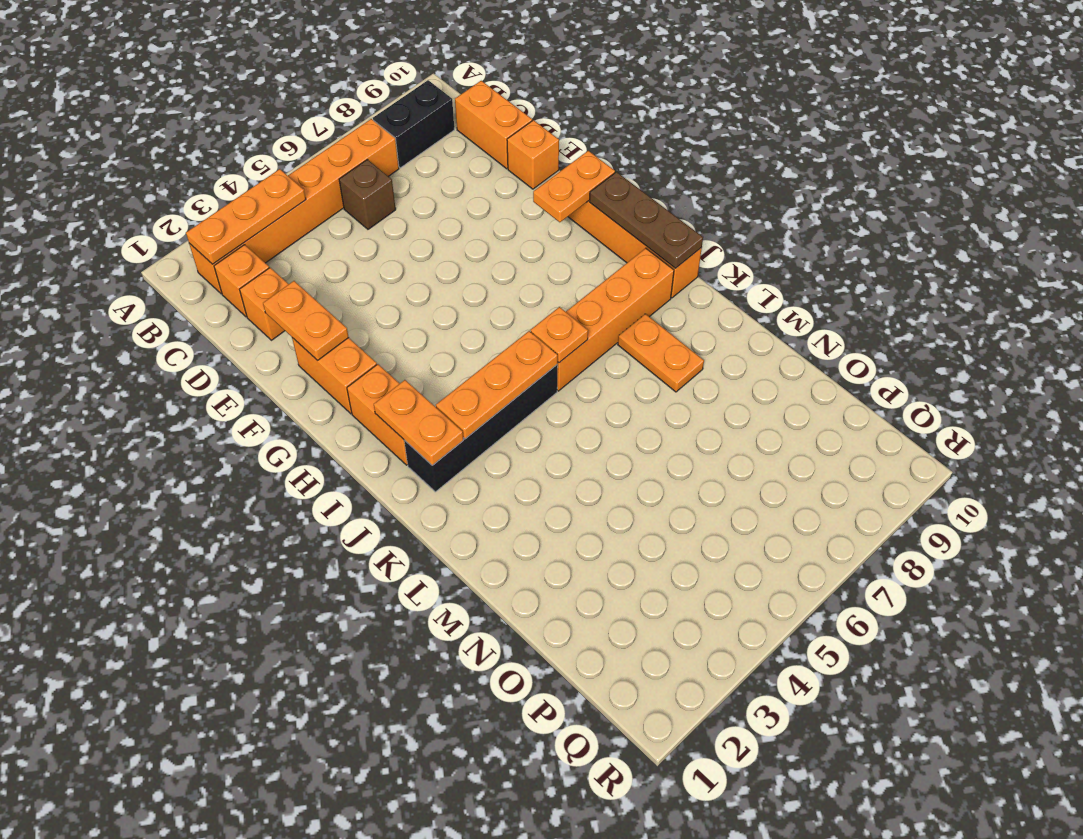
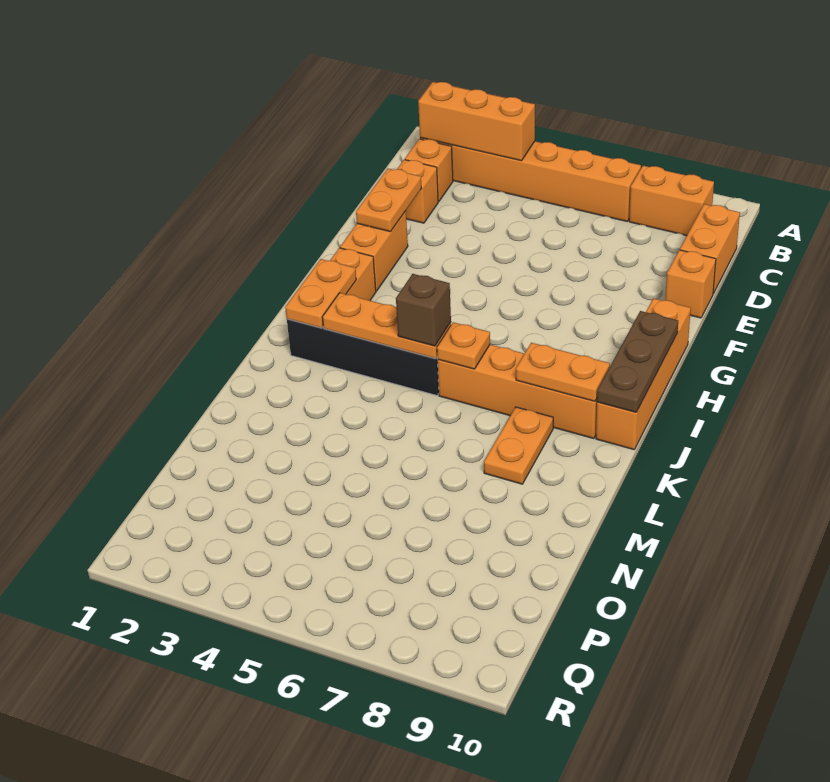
orange plate B2:B4 level 2 -> orange brick B2:B4 level 2
black brick B8:B9 level 1 -> orange brick B8:B9 level 1
brown brick C6 level 1 -> brown brick J5 level 3
orange plate G9:G10 level 2 -> orange plate J8:J9 level 2

